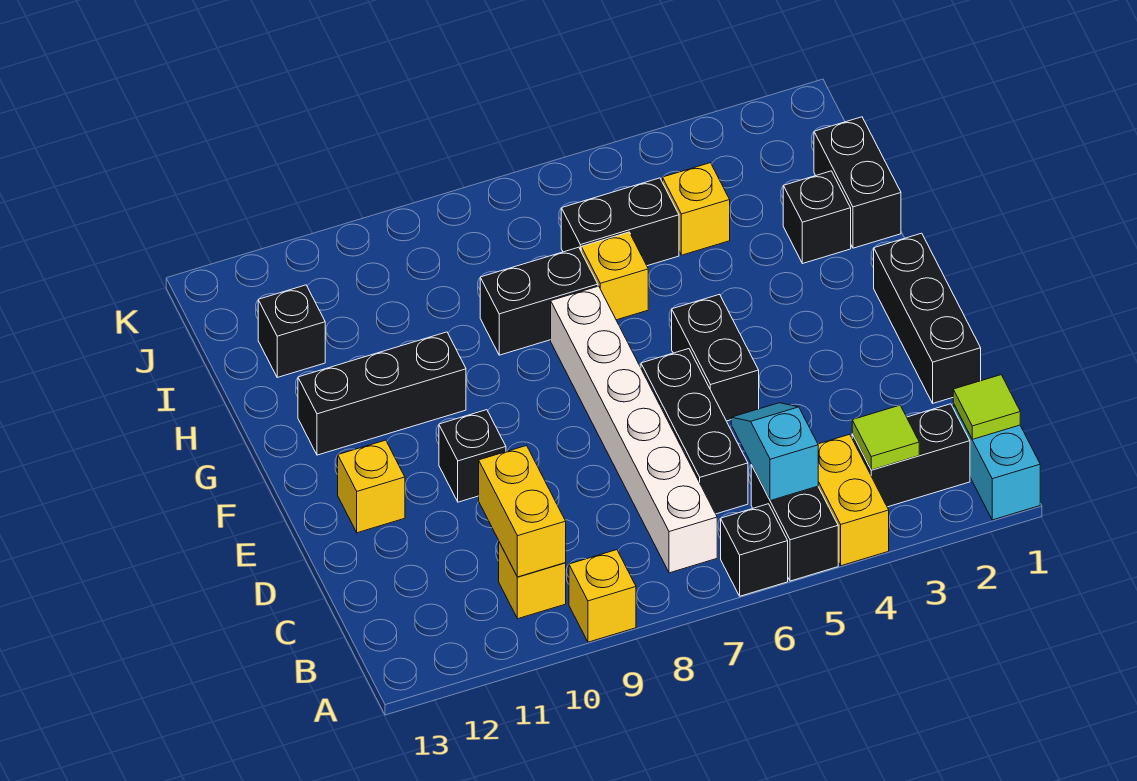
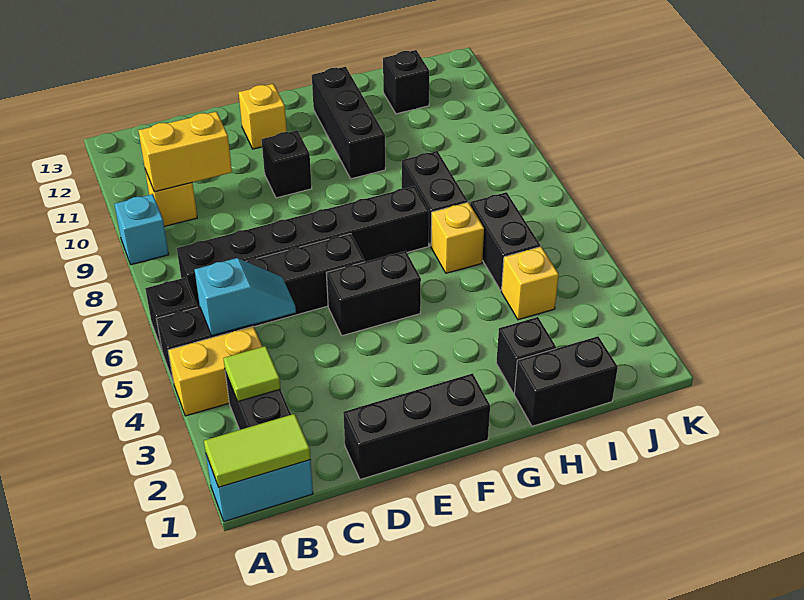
yellow brick A9 level 1 -> cyan brick A9 level 1
lime tile B1 level 2 -> lime tile A1:B1 level 2
white brick B7:G7 level 1 -> black brick B7:G7 level 1

